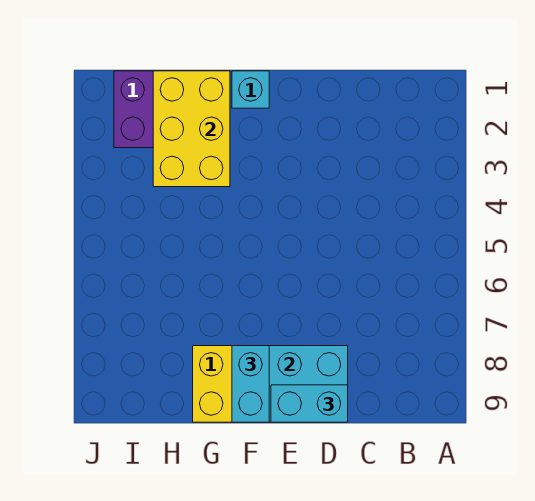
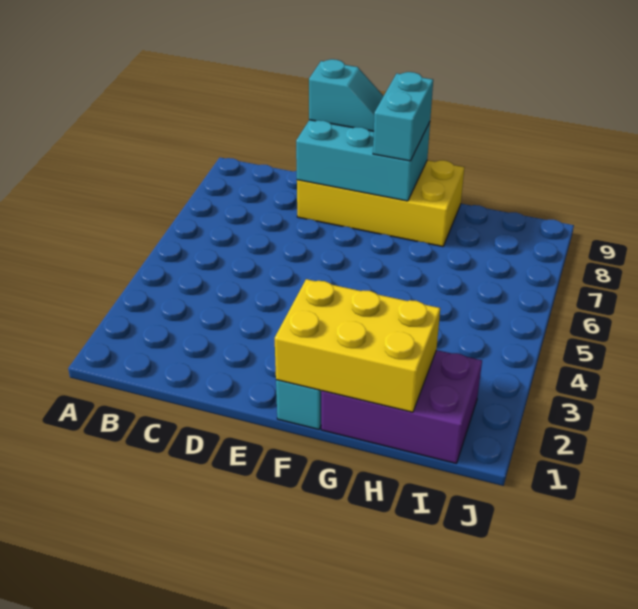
cyan brick D9:E9 level 3 -> cyan slope D9:E9 level 3 top D
yellow brick G1:H3 level 2 -> yellow brick F1:H2 level 2

